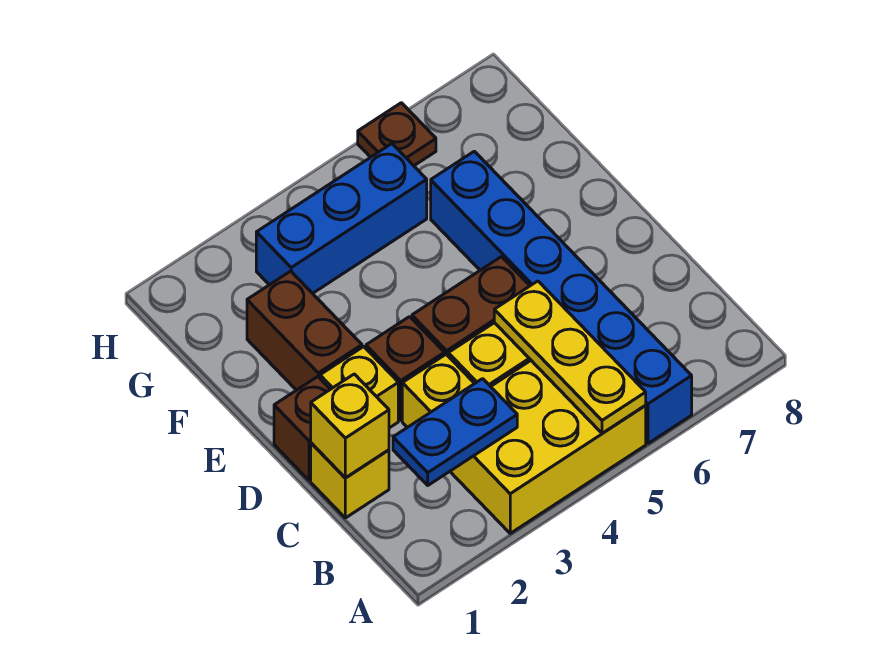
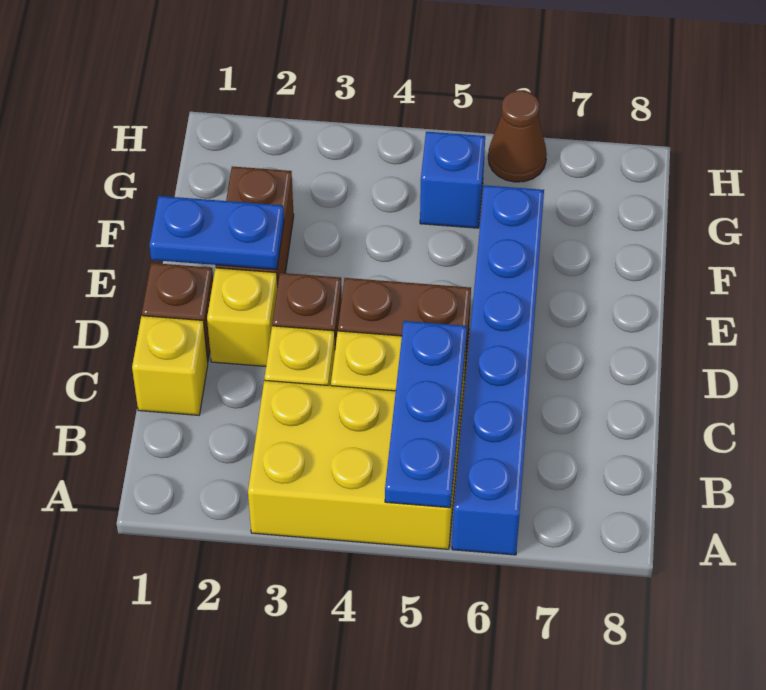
yellow plate A5:C5 level 2 -> blue plate A5:C5 level 2
blue plate B2:B3 level 2 -> blue plate E1:E2 level 2
yellow brick C1 level 2 -> none
blue brick G3:G5 level 1 -> blue brick G5 level 1
brown plate H6 level 1 -> brown cone H6 level 1

